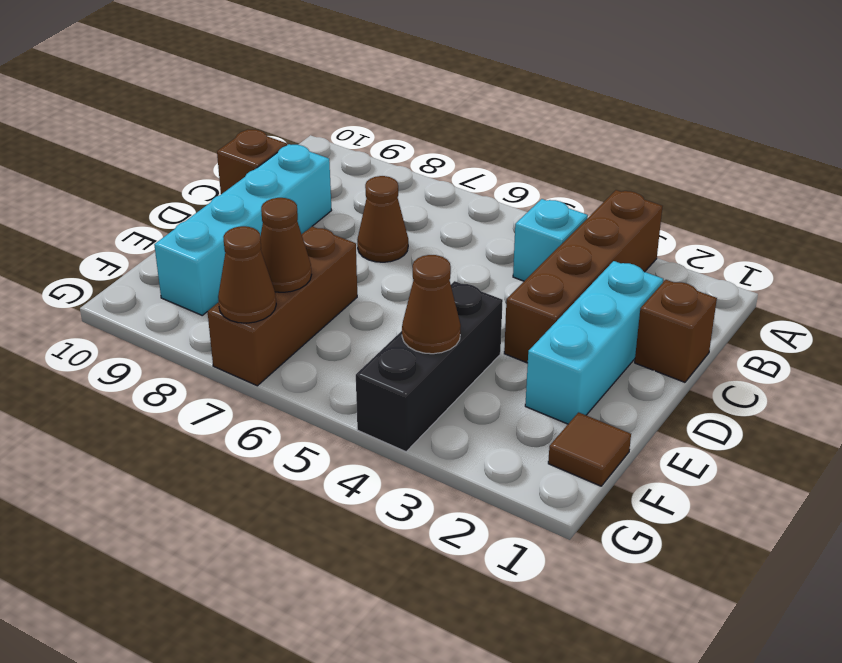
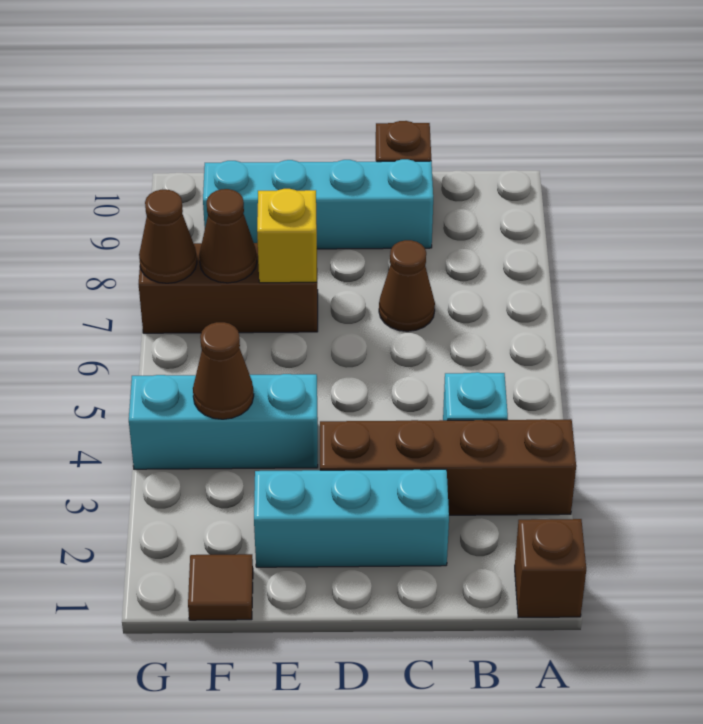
brown brick C1 level 1 -> brown brick A1 level 1
black brick E4:G4 level 1 -> cyan brick E4:G4 level 1
none -> yellow brick E7 level 2

